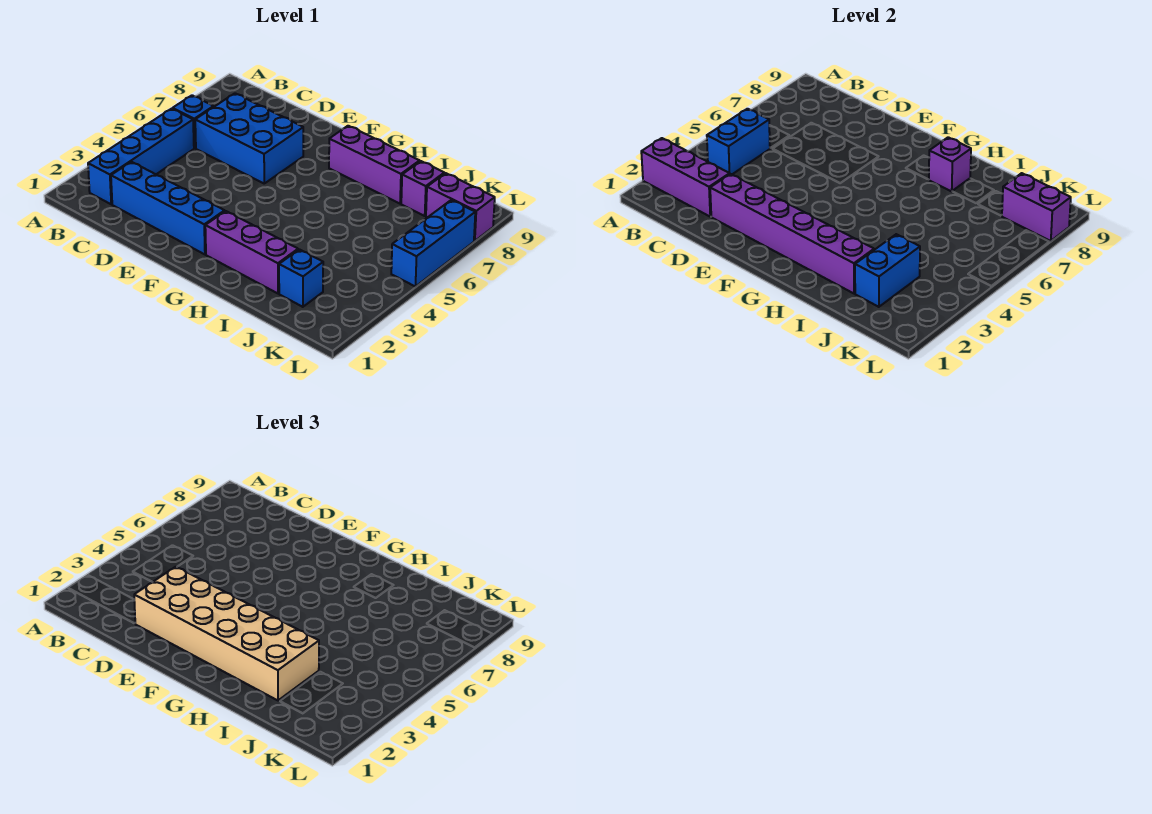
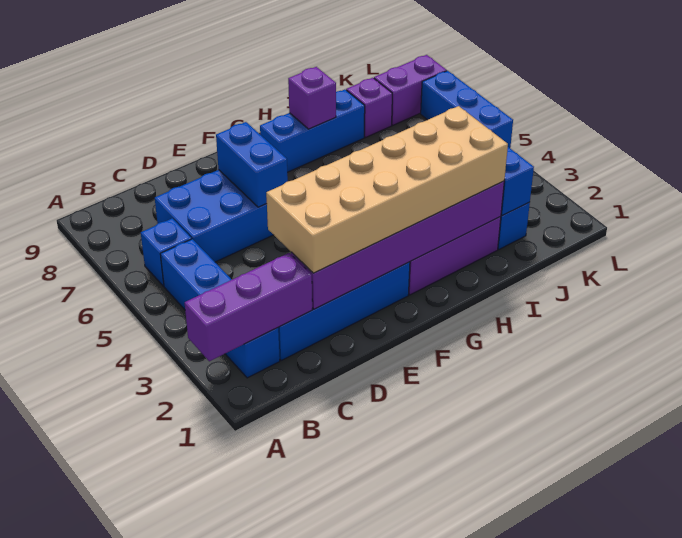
blue brick B4:B5 level 2 -> blue brick E6:E7 level 2
purple brick G8:I8 level 1 -> blue brick G8:I8 level 1
purple brick K8:L8 level 2 -> none

